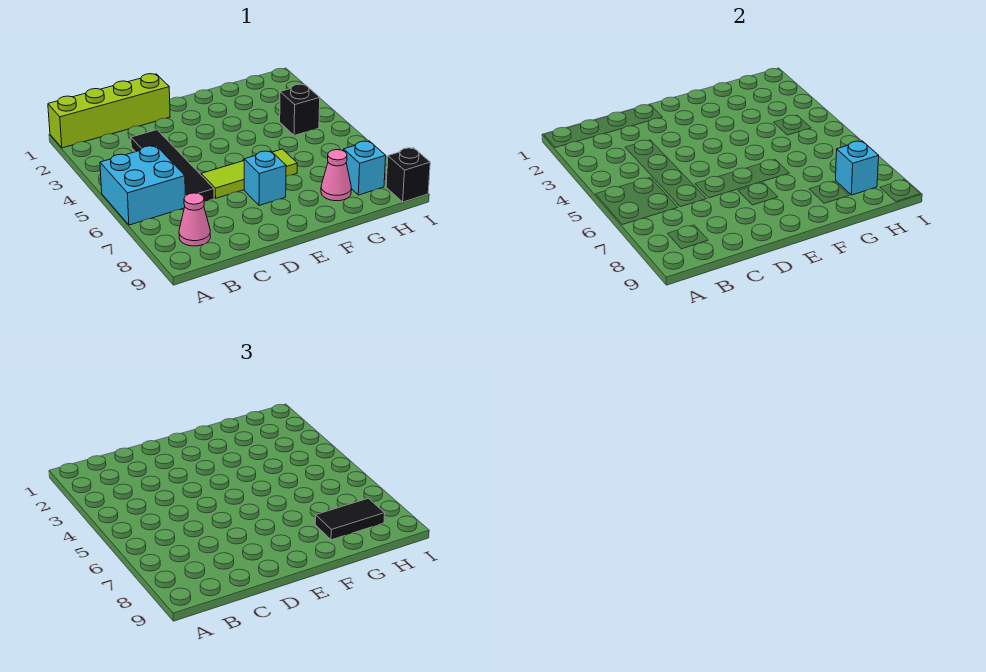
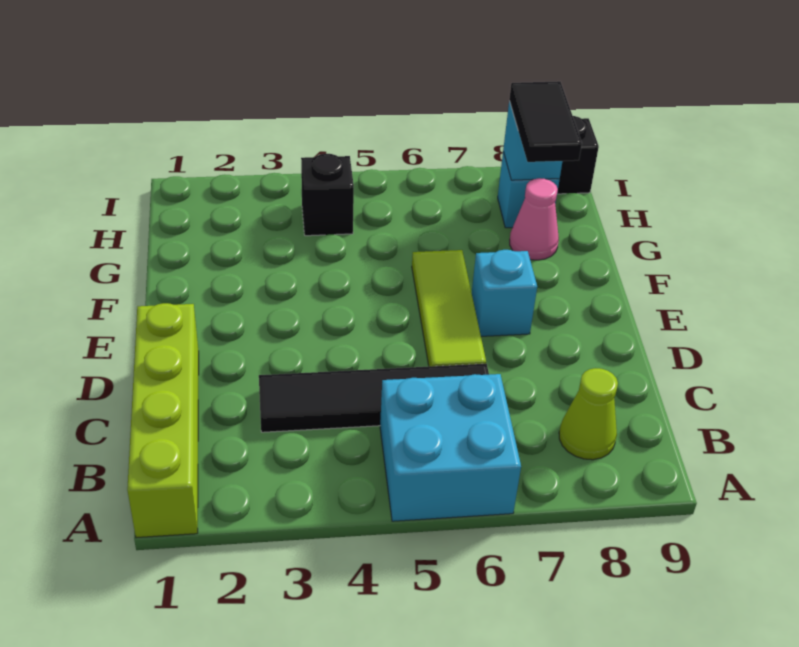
pink cone B8 level 1 -> lime cone B8 level 1

